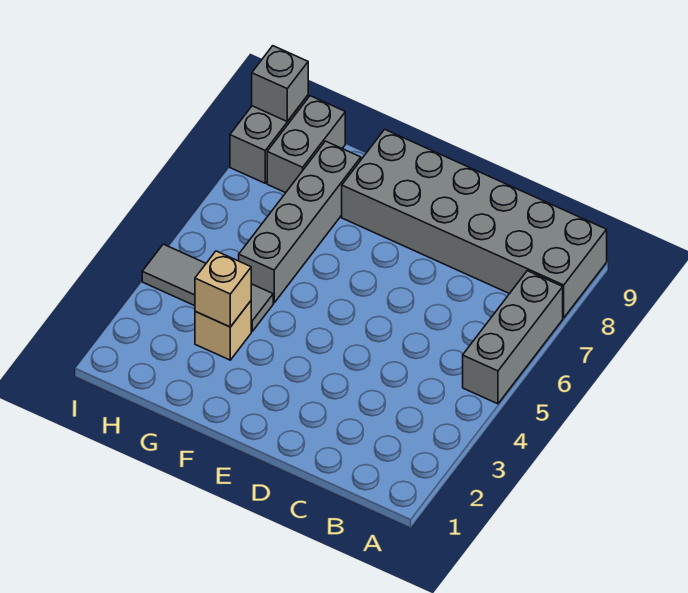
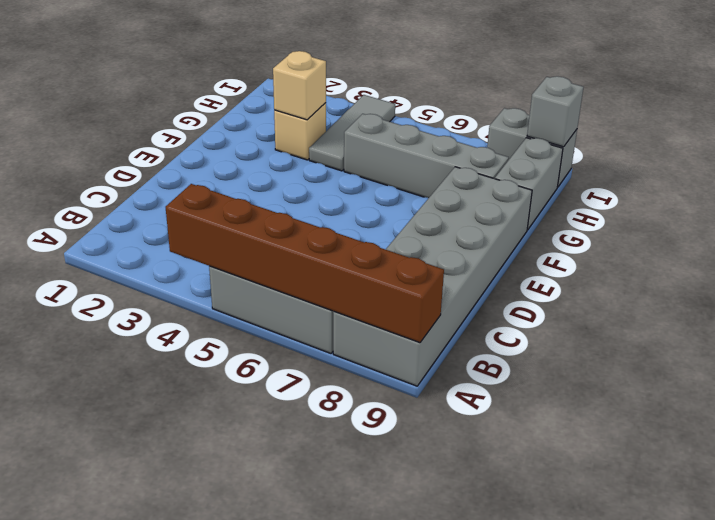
none -> brown brick A4:A9 level 2
grey brick H8:H9 level 1 -> grey brick G9:H9 level 1

